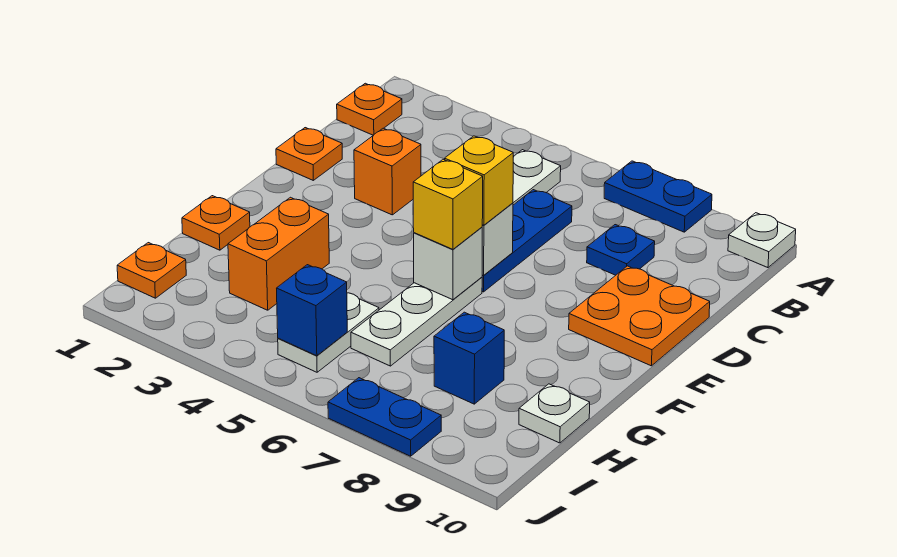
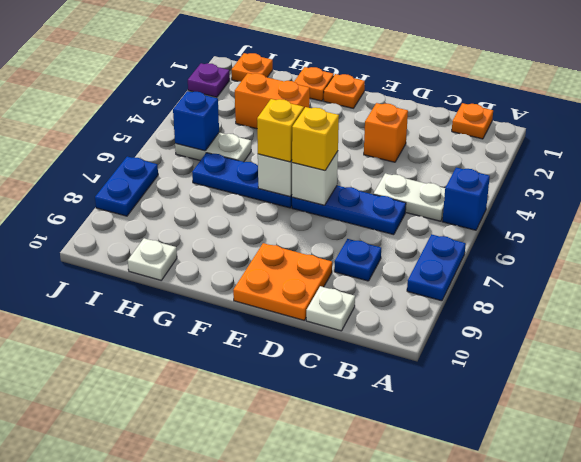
white plate A10 level 1 -> white plate C10 level 1
orange plate D1 level 1 -> orange plate F1 level 1
white plate F6:H6 level 1 -> blue plate F6:H6 level 1
blue brick H8 level 1 -> blue brick A5 level 1
none -> purple plate J2 level 1

